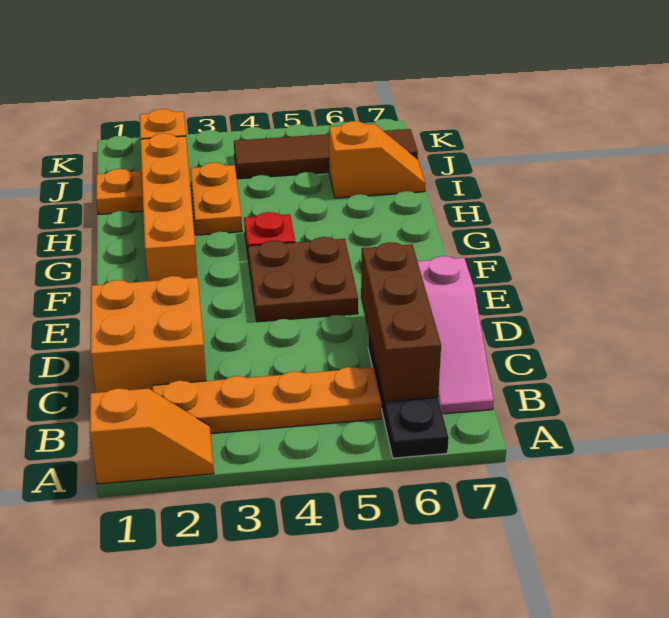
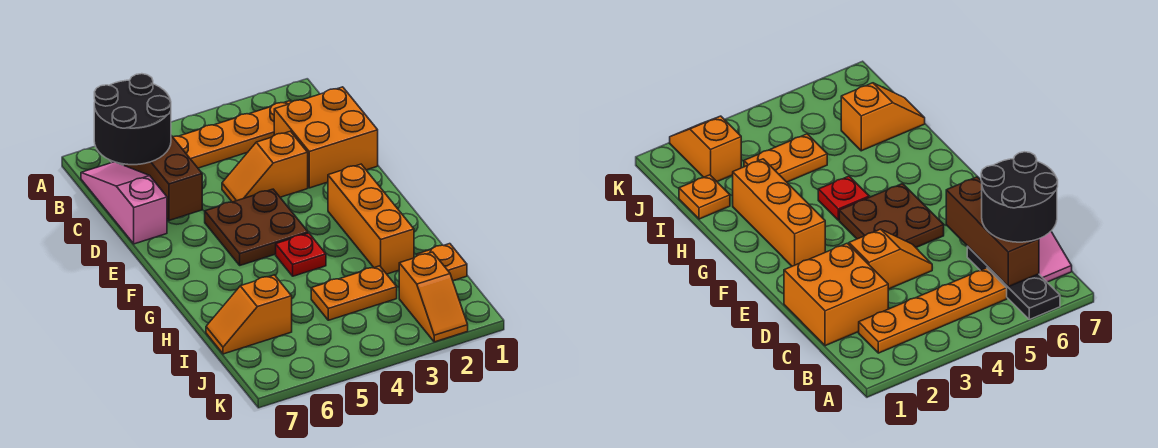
orange slope A1:A2 level 1 top 1 -> orange slope D3:D4 level 1 top 3
none -> black round brick B6:C7 level 3
orange brick F2:I2 level 1 -> orange brick F2:H2 level 1
orange plate H3:I3 level 1 -> orange plate I3:I4 level 1
brown tile J4:J7 level 1 -> none

